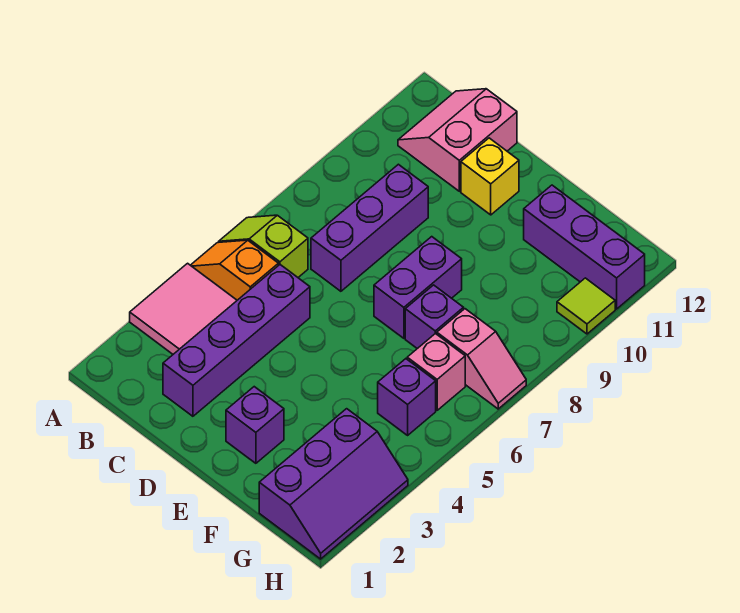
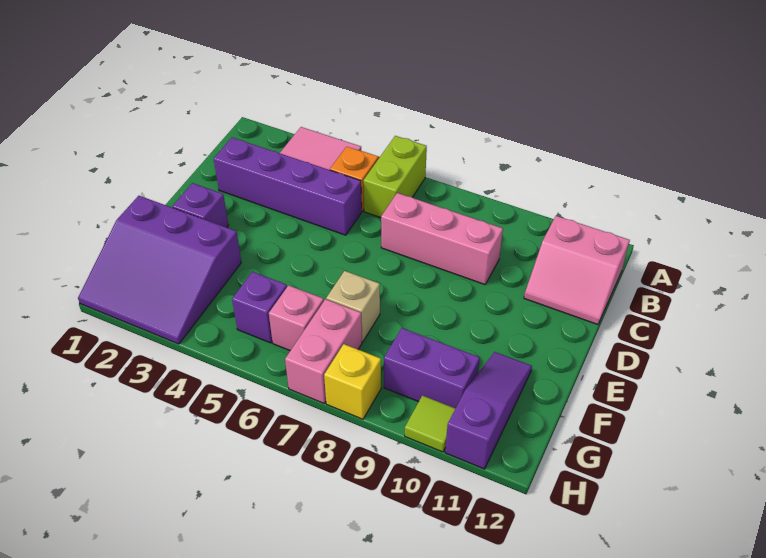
lime slope A6:B6 level 1 top B -> lime brick A6:B6 level 1
pink slope B11:C12 level 1 top C -> pink slope B11:C12 level 1 top B
purple brick C7:C9 level 1 -> pink brick C7:C9 level 1
yellow brick D11 level 1 -> yellow brick H8 level 1
purple brick E7:E8 level 1 -> purple brick G9:G10 level 1
purple brick F7 level 1 -> tan brick F7 level 1
purple brick F11:H11 level 1 -> purple slope F11:H11 level 1 top H
purple slope G1:H3 level 1 top G -> purple slope F1:H3 level 1 top F
pink slope G7:H7 level 1 top G -> pink brick G7:H7 level 1

